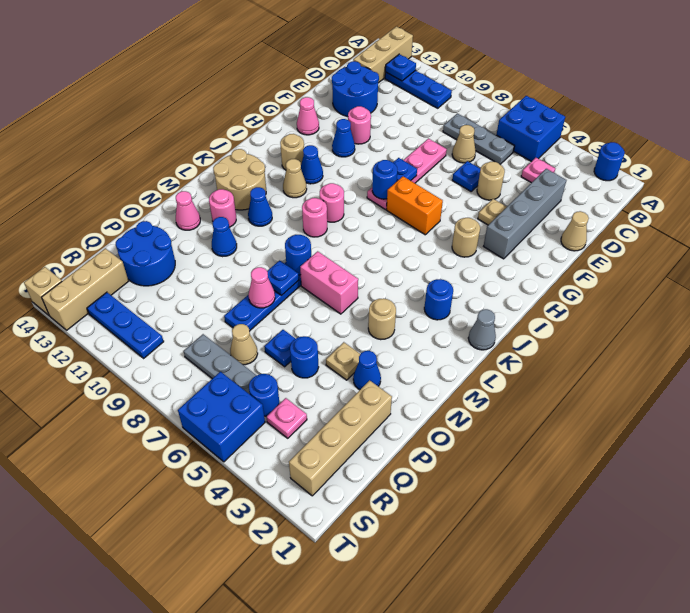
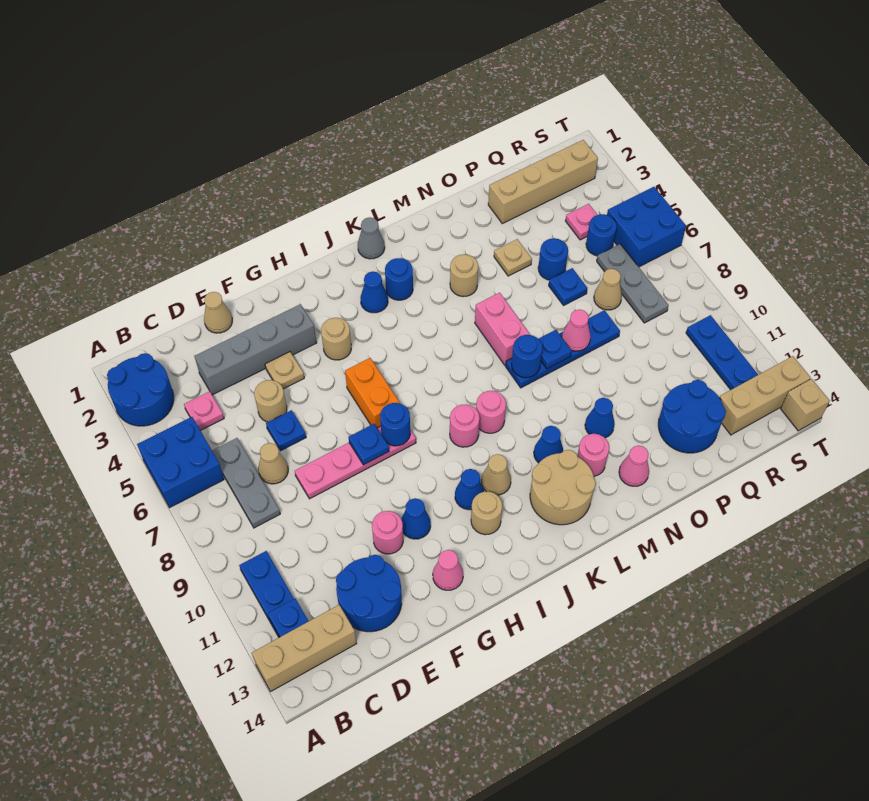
blue round brick A2 level 1 -> blue round brick A2:B3 level 1
blue cone O3 level 1 -> blue cone J3 level 1

